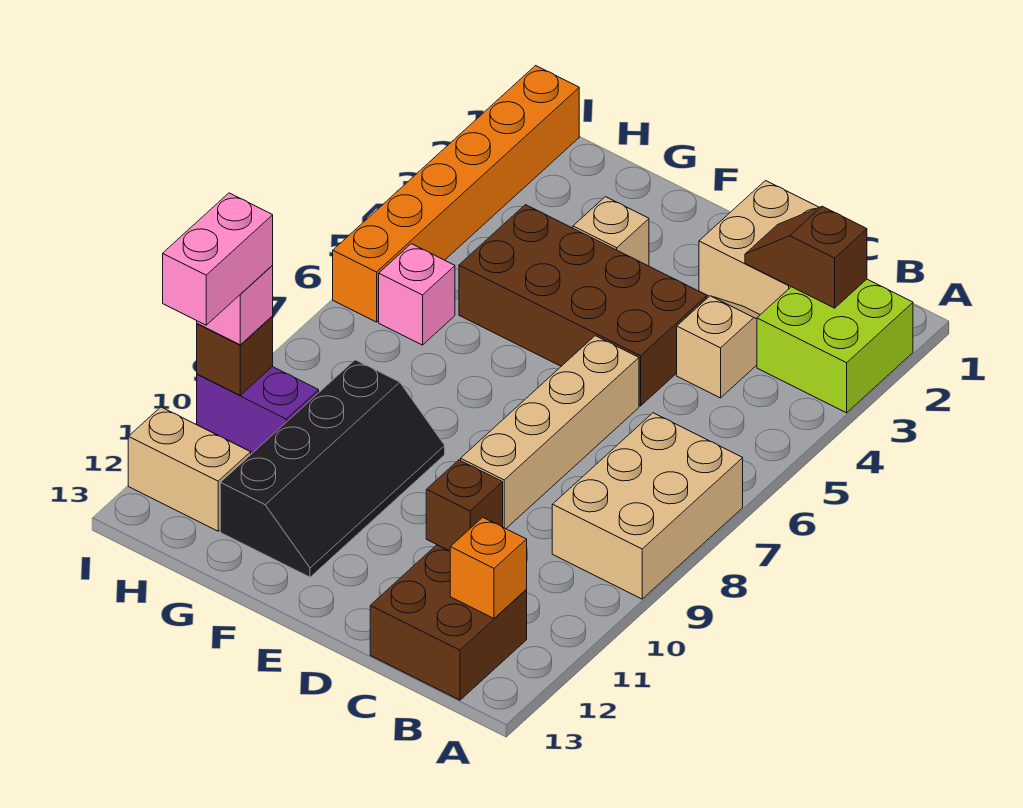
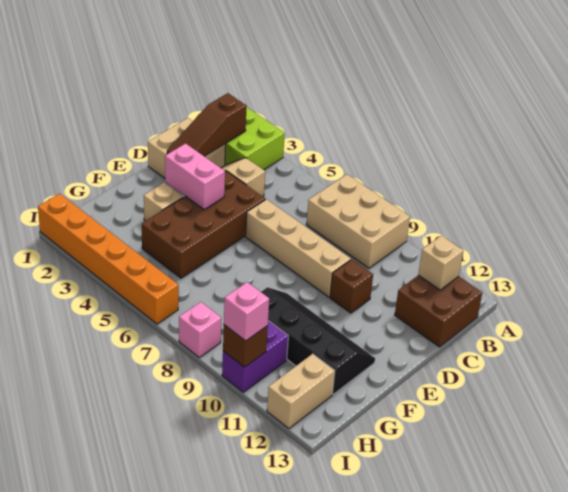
brown slope B2:C2 level 2 top B -> brown slope B2:D2 level 2 top B
orange brick B12 level 2 -> tan brick B12 level 2
pink brick H6 level 1 -> pink brick I8 level 1
pink brick I10:I11 level 4 -> pink brick E3:E4 level 2

